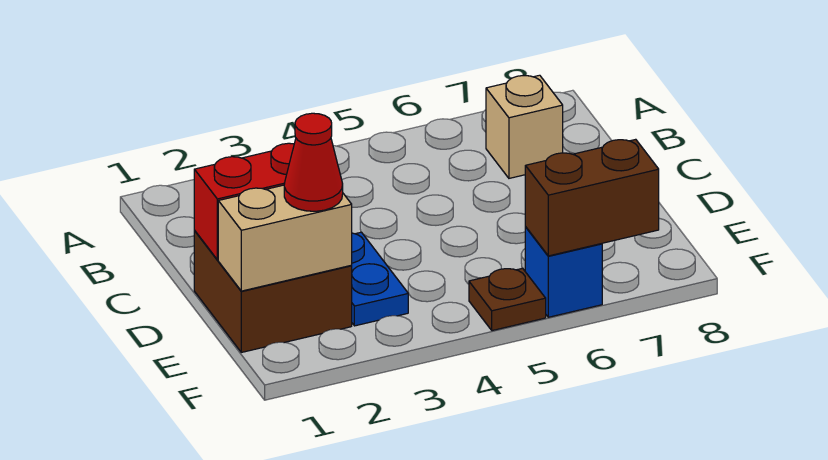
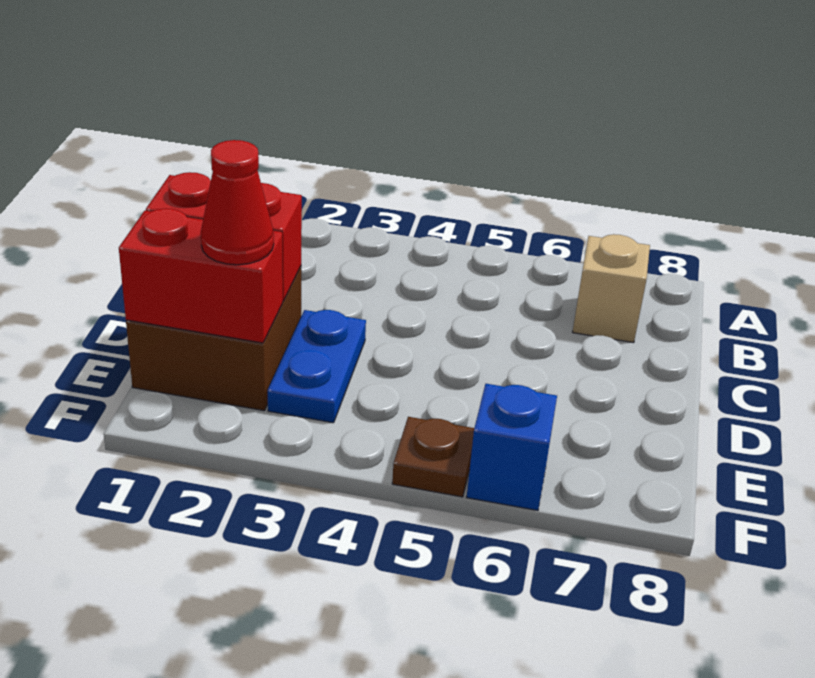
tan brick E1:E2 level 2 -> red brick E1:E2 level 2
brown brick F6:F7 level 2 -> none

